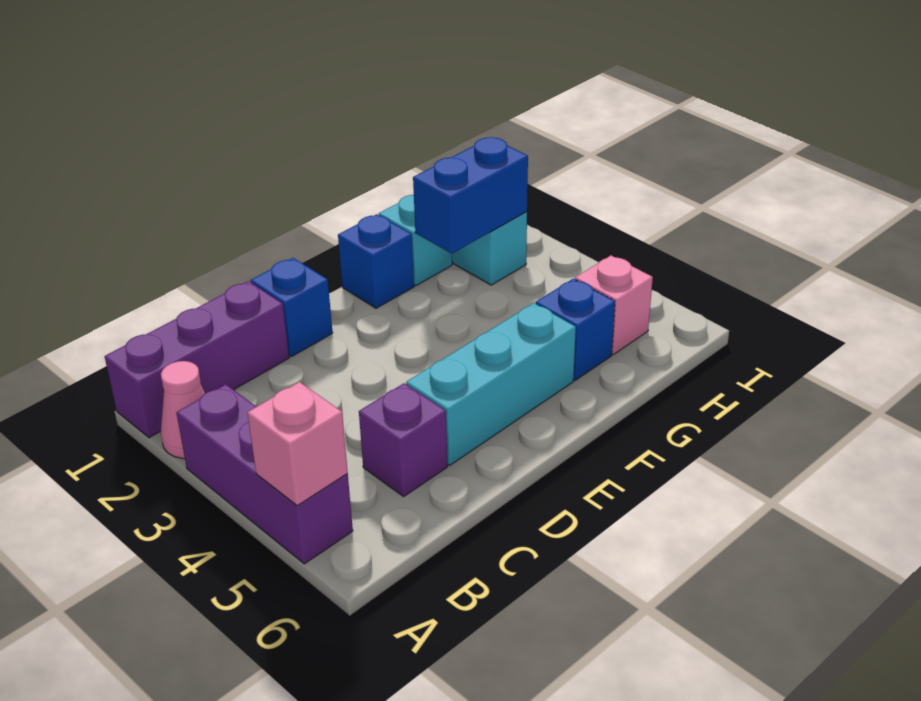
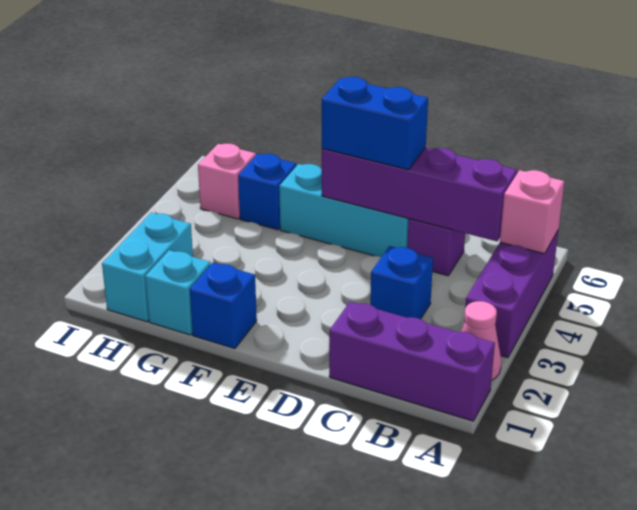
none -> purple brick B5:E5 level 2
blue brick D1 level 1 -> blue brick C3 level 1
blue brick G2:H2 level 2 -> blue brick D5:E5 level 3

